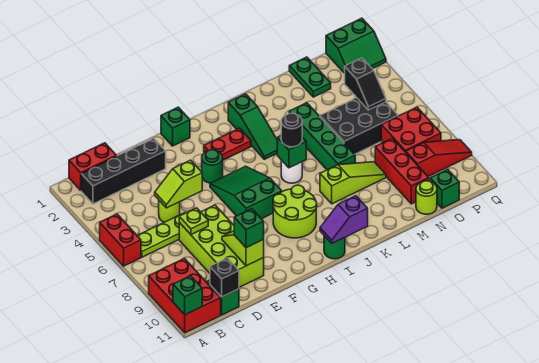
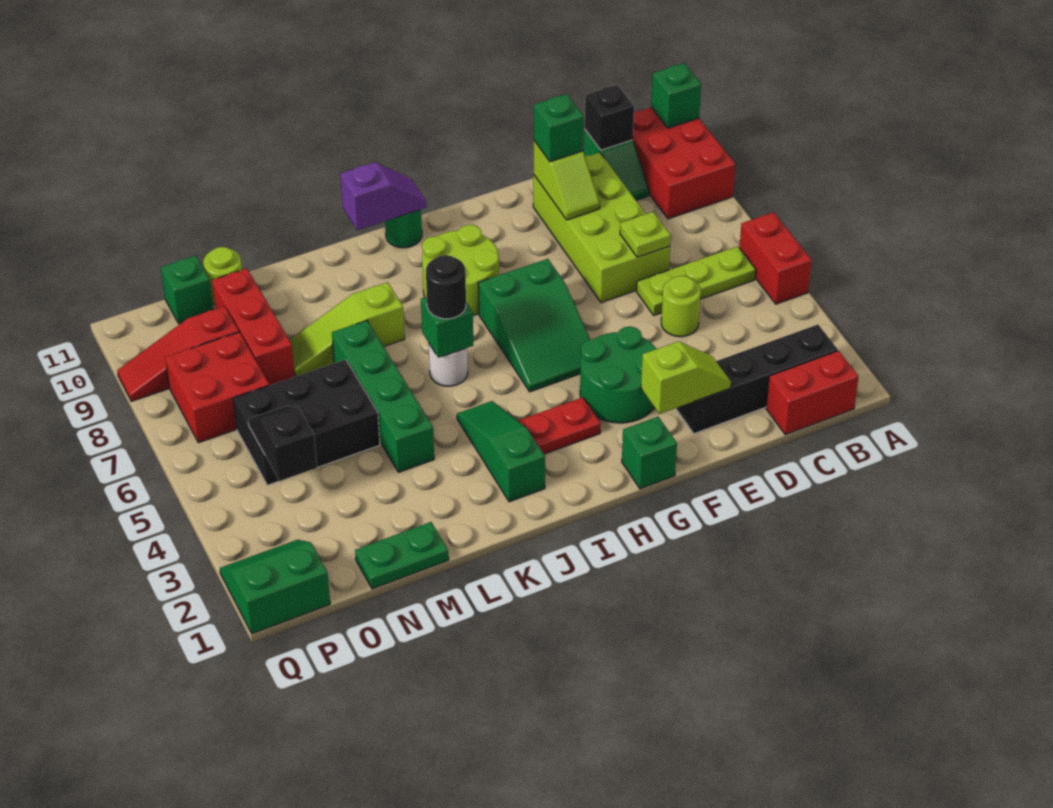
lime slope D5:E5 level 2 top E -> lime slope E2:F2 level 2 top F
green round brick G4 level 1 -> green round brick F3:G4 level 1
green plate N1:N2 level 1 -> green plate M1:N1 level 1

